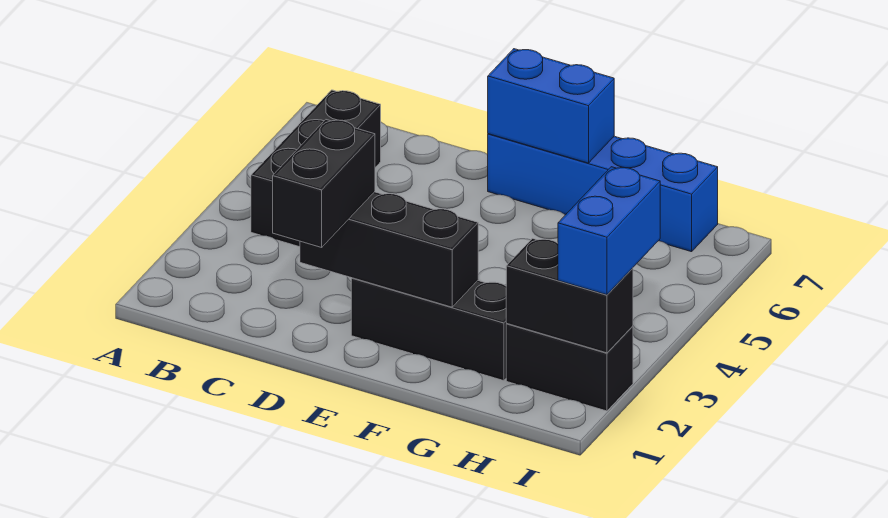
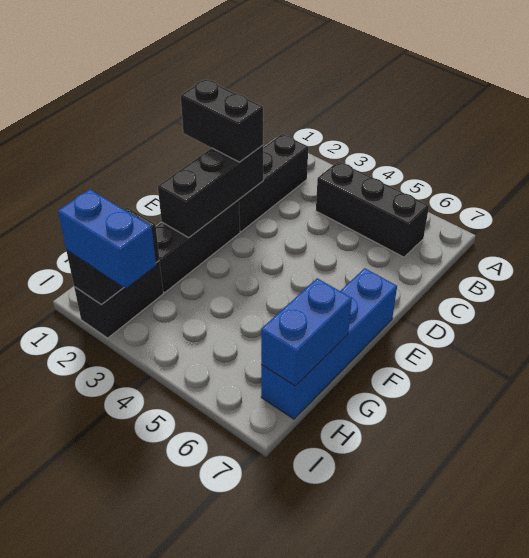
none -> black brick B2:D2 level 1
blue brick E7:F7 level 2 -> blue brick G7:H7 level 2

